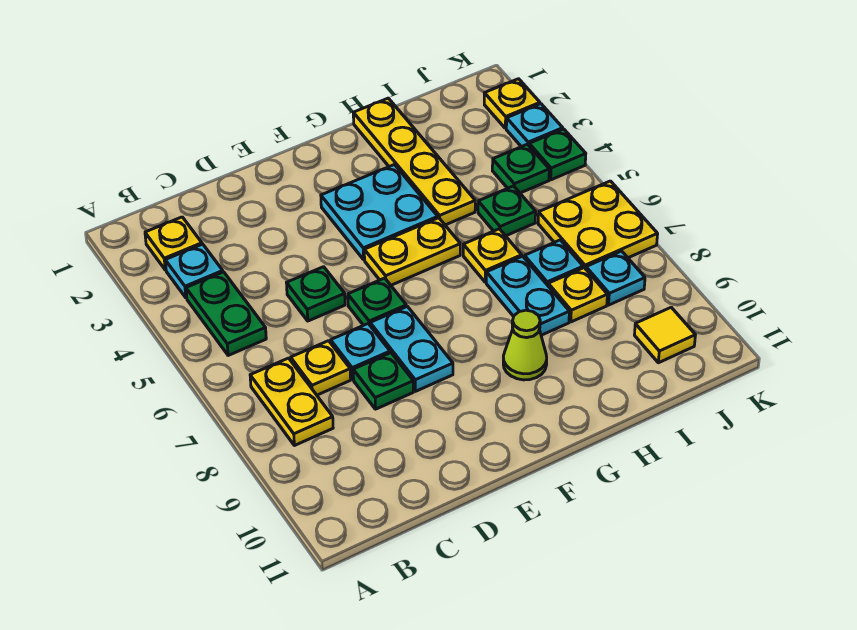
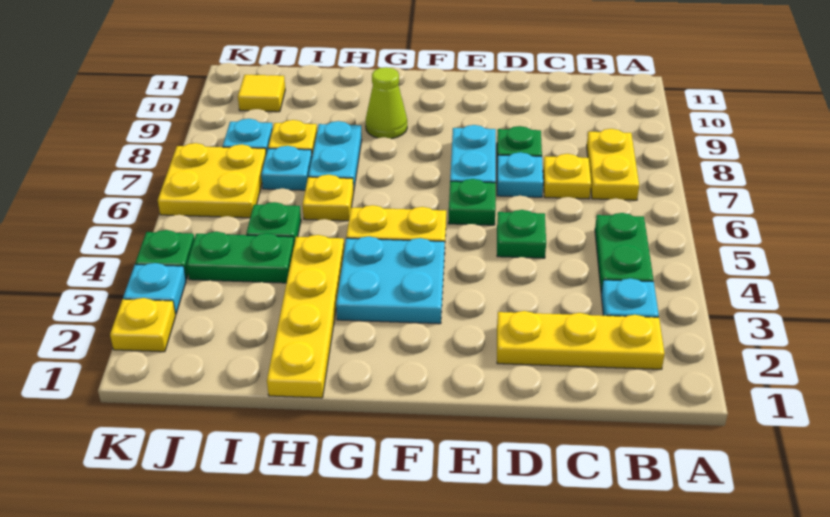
yellow plate B2 level 1 -> yellow plate B2:D2 level 1
green plate J4 level 1 -> green plate I4:J4 level 1

